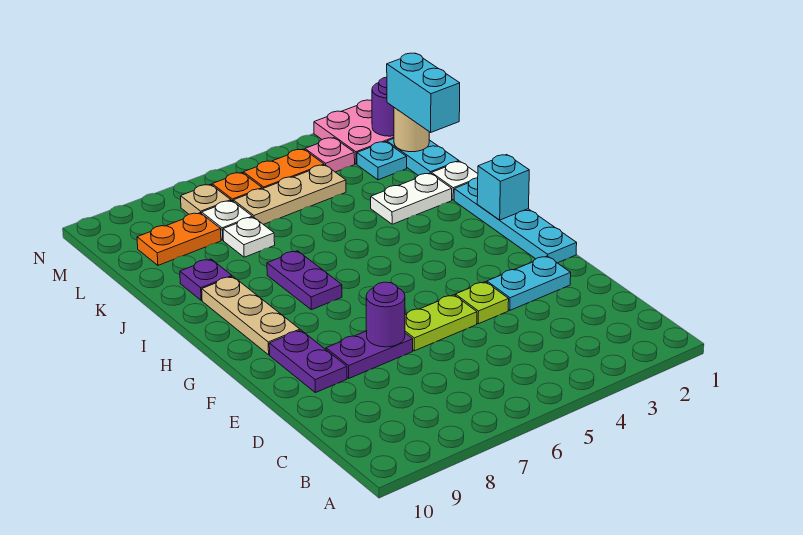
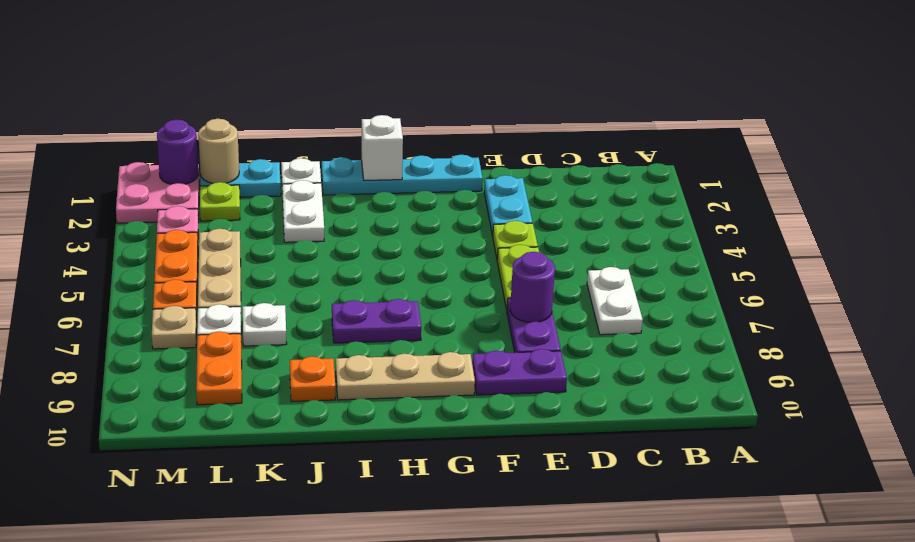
none -> white plate C6:C7 level 1
cyan brick H1 level 2 -> white brick H1 level 2
purple plate J9 level 1 -> orange plate J9 level 1
cyan brick K1:L1 level 3 -> none
cyan plate L2 level 1 -> lime plate L2 level 1

